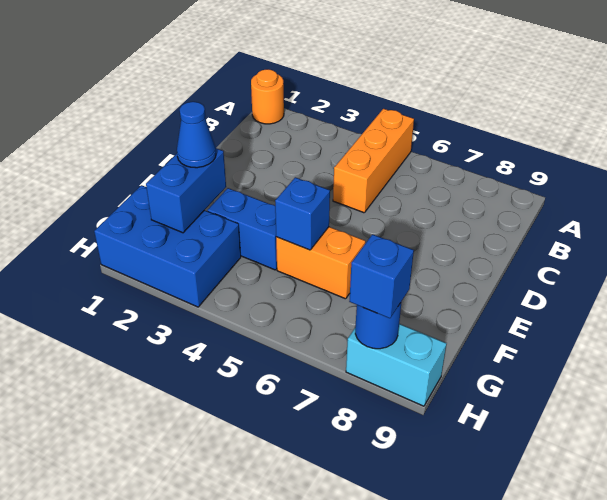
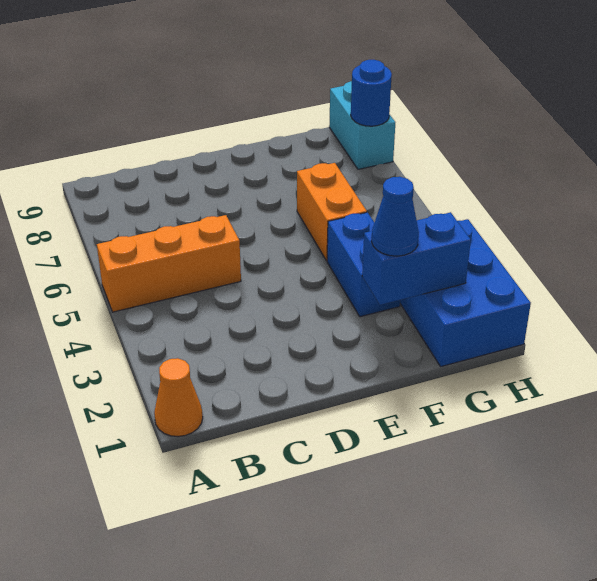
orange round brick A1 level 1 -> orange cone A1 level 1
blue brick F5 level 2 -> none
blue brick H8 level 3 -> none

